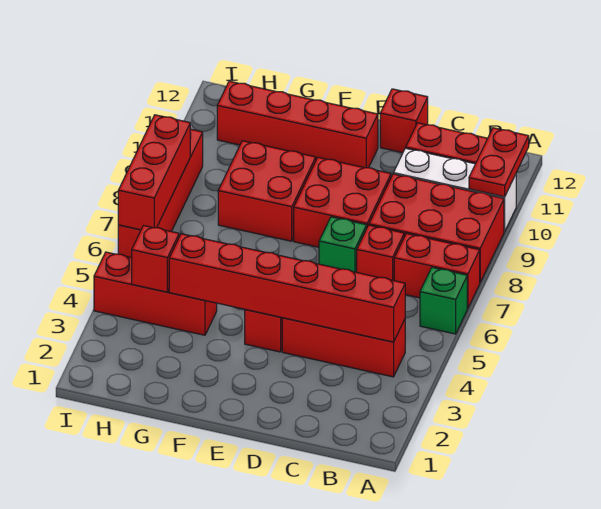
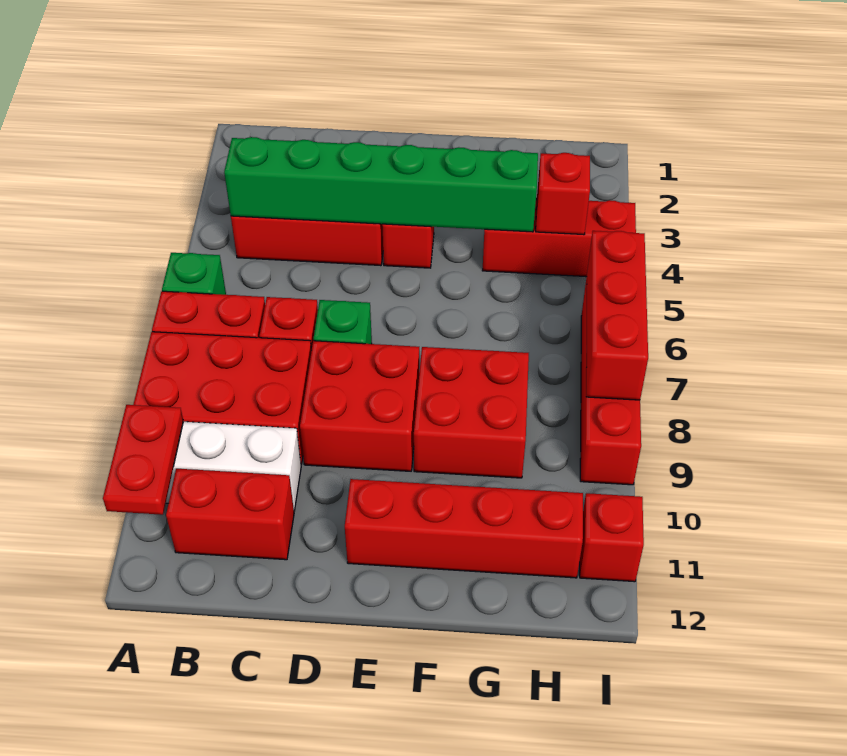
red brick B4:G4 level 2 -> green brick B4:G4 level 2
red brick D12 level 1 -> red brick I11 level 1

